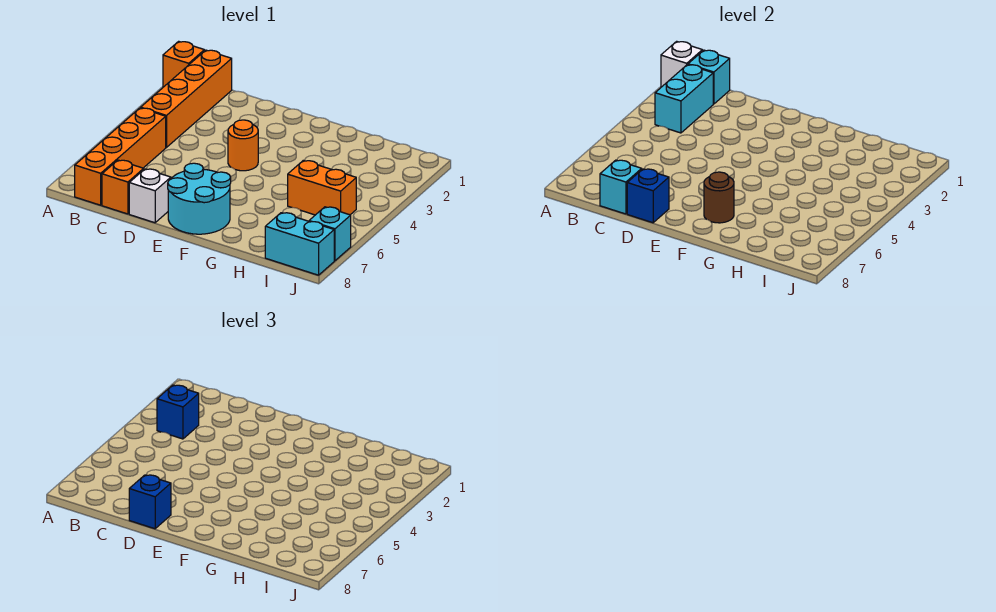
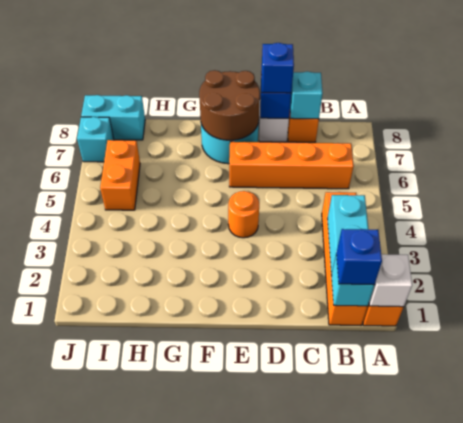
blue brick B3 level 3 -> blue brick B1 level 3
orange brick B5:B8 level 1 -> orange brick B6:E6 level 1
brown round brick F7 level 2 -> brown round brick E7:F8 level 2
orange brick H5:I5 level 1 -> orange brick I5:I6 level 1

